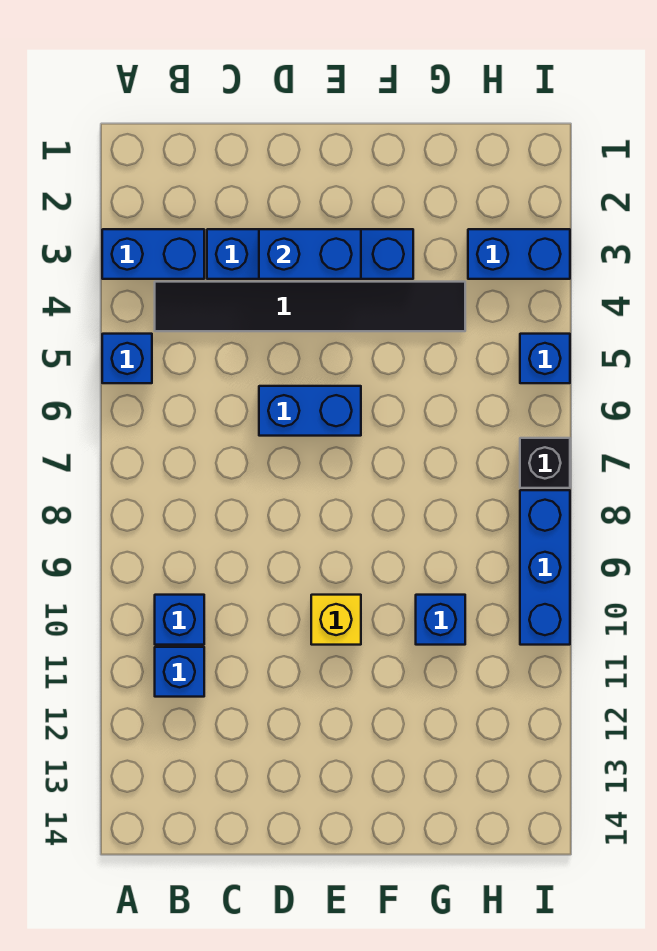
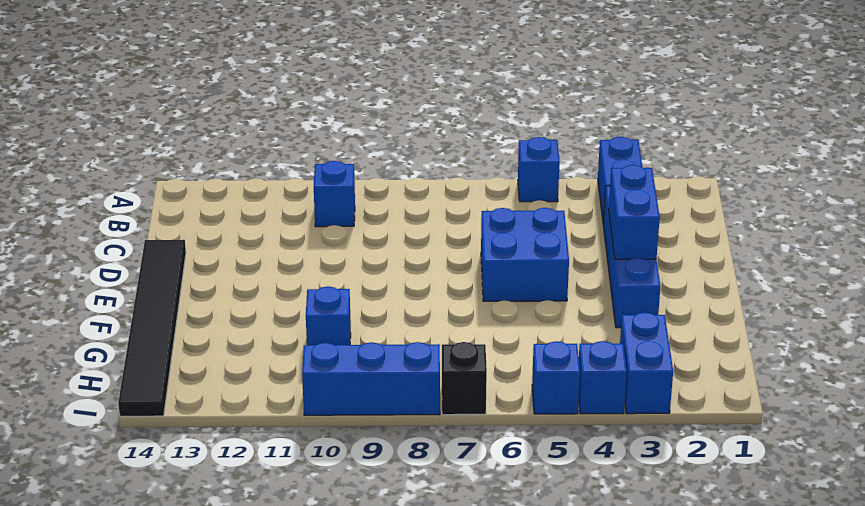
black tile B4:G4 level 1 -> black tile D14:I14 level 1
blue brick B11 level 1 -> blue brick I4 level 1
blue brick D6:E6 level 1 -> blue brick D5:E6 level 1
yellow brick E10 level 1 -> none

